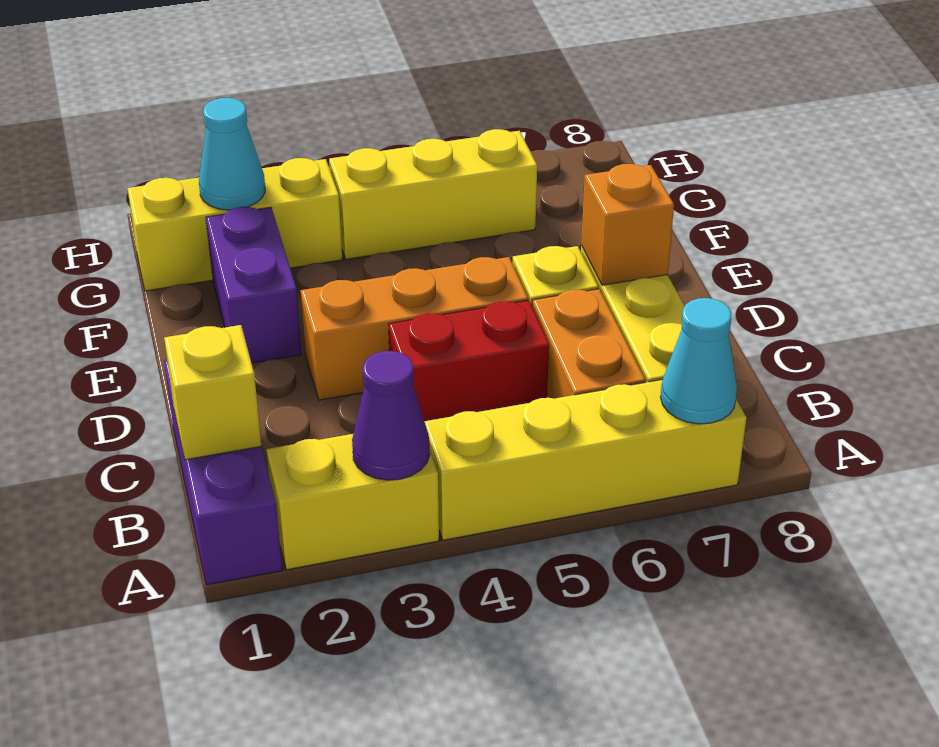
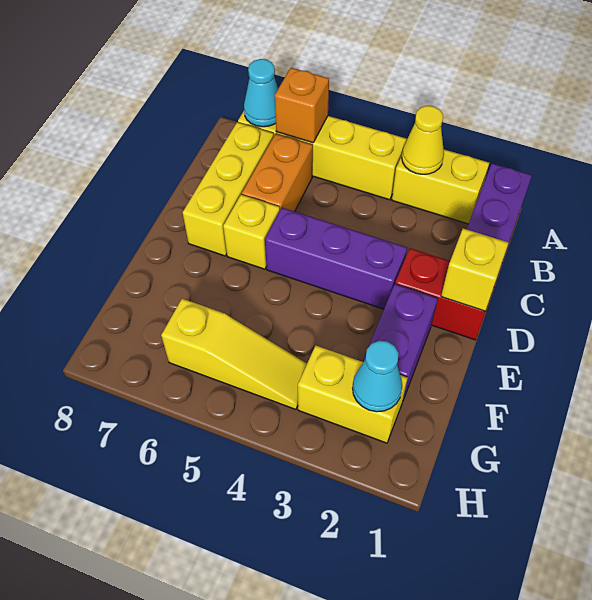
purple cone A3 level 2 -> yellow cone A3 level 2
yellow brick B1 level 2 -> yellow brick D1 level 2
red brick C4:C5 level 1 -> red brick D1:D2 level 1
orange brick D3:D5 level 1 -> purple brick D3:D5 level 1
orange brick D7 level 2 -> orange brick A6 level 2
yellow brick G1:G3 level 1 -> yellow brick G2:G3 level 1
yellow brick G4:G6 level 1 -> yellow slope G4:G6 level 1 top 6

